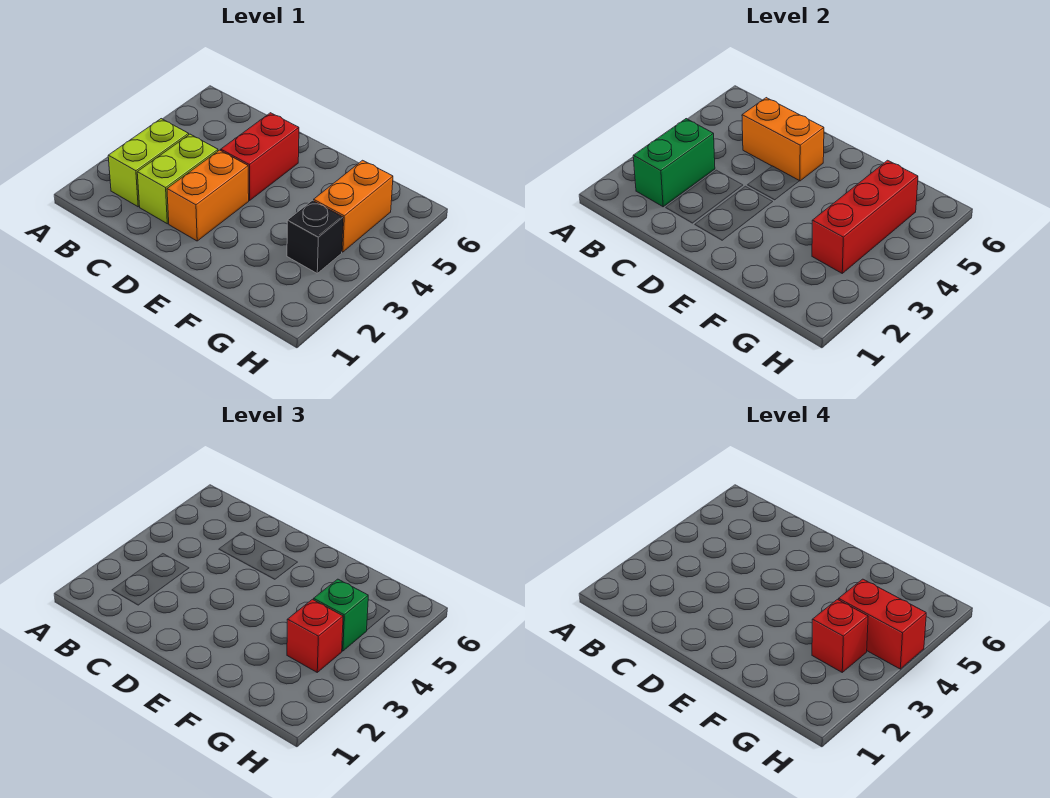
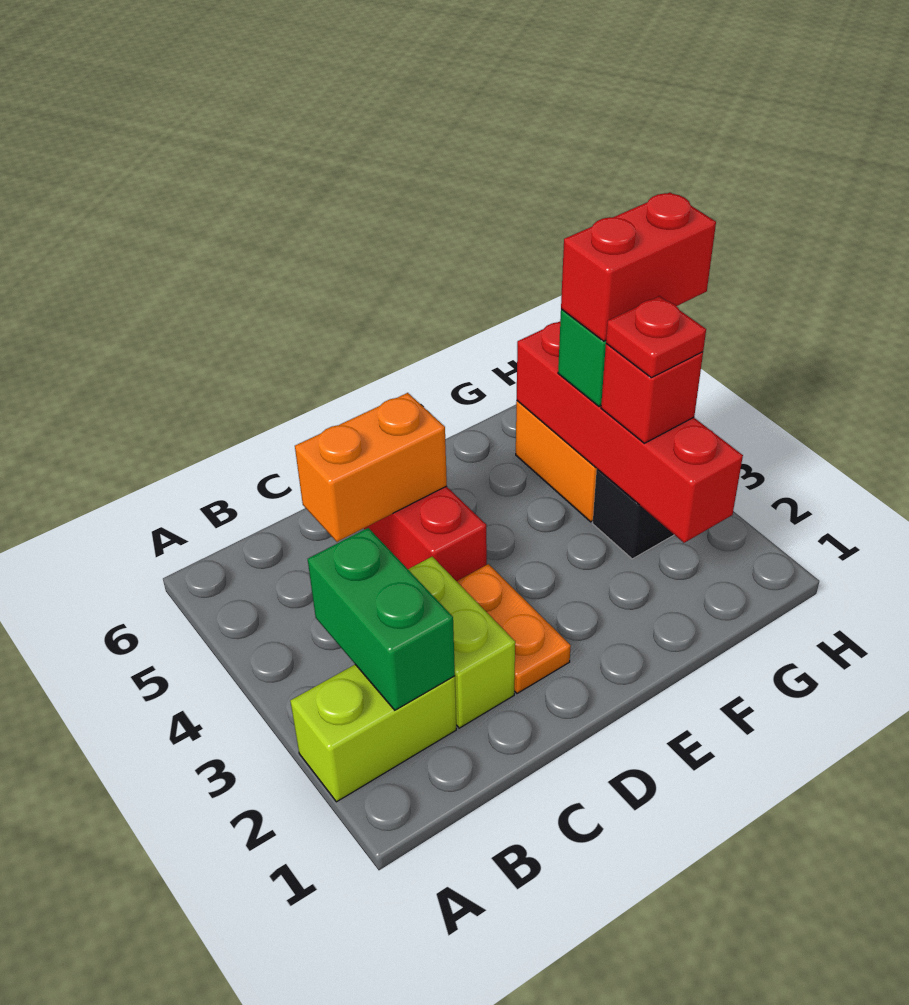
lime brick B2:B3 level 1 -> lime brick A2:B2 level 1
orange brick D2:D3 level 1 -> orange plate D2:D3 level 1
red brick G3:G5 level 2 -> red brick G2:G5 level 2
red brick G3 level 4 -> red plate G3 level 4

